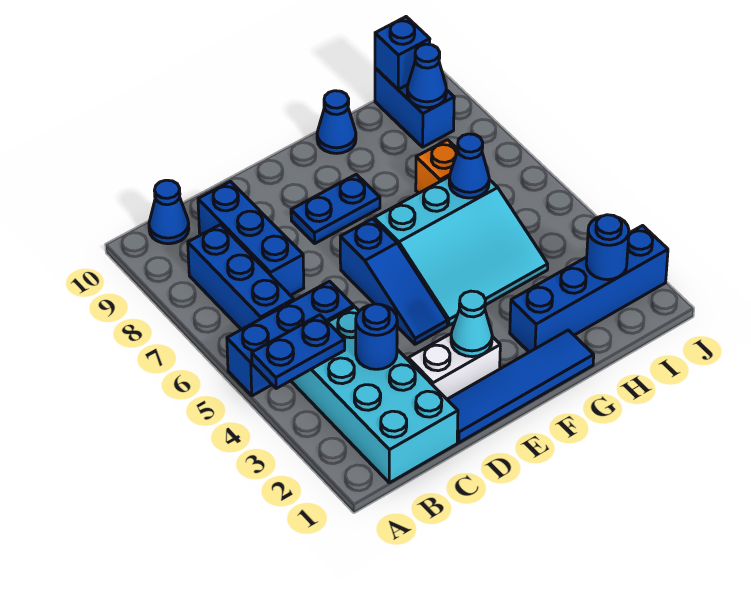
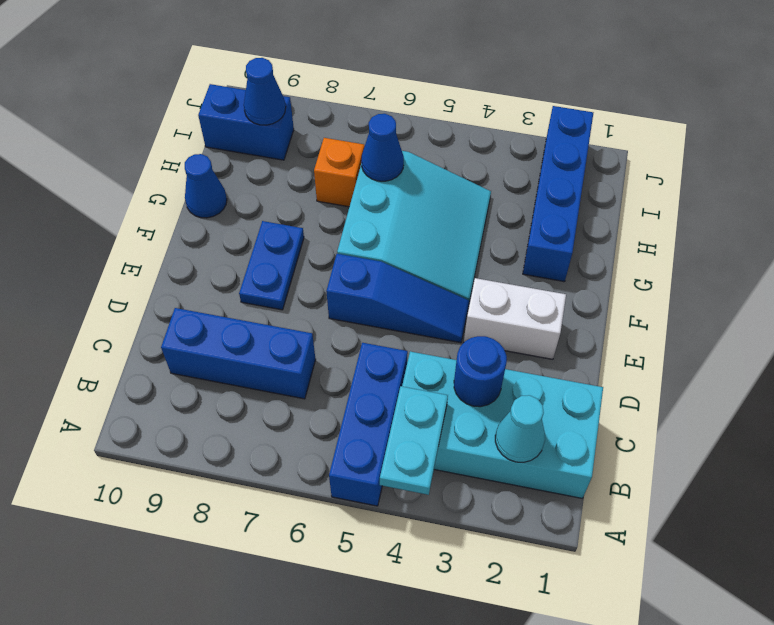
blue plate A4:B4 level 2 -> cyan plate A4:B4 level 2
blue brick B6:B8 level 1 -> none
blue cone B10 level 1 -> none
blue tile D1:G1 level 1 -> none
white brick D2:E2 level 1 -> white brick E2:E3 level 1
cyan cone E2 level 2 -> cyan cone B2 level 2
blue round brick I2 level 2 -> none
blue brick I10 level 2 -> none

